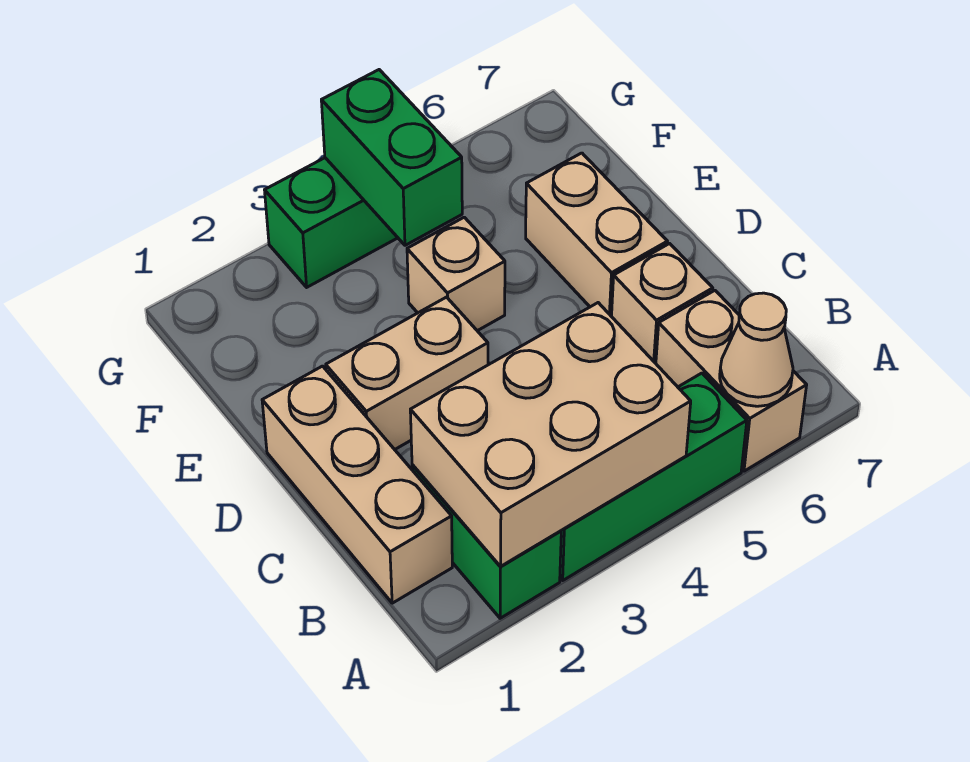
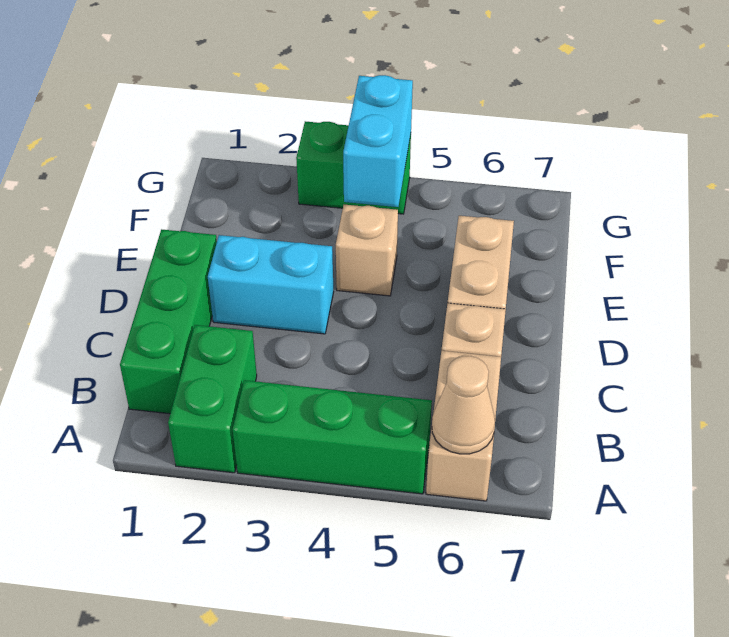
tan brick A2:B4 level 2 -> none
tan brick B1:D1 level 1 -> green brick B1:D1 level 1
tan brick D2:D3 level 1 -> cyan brick D2:D3 level 1
green brick F4:G4 level 2 -> cyan brick F4:G4 level 2

